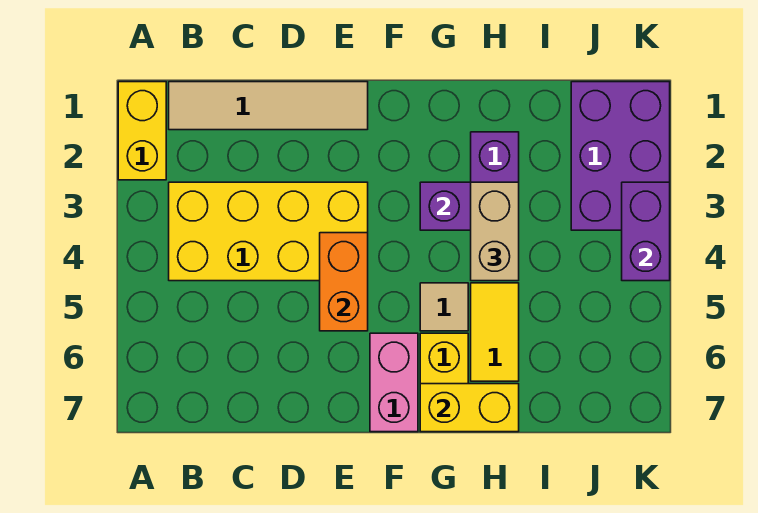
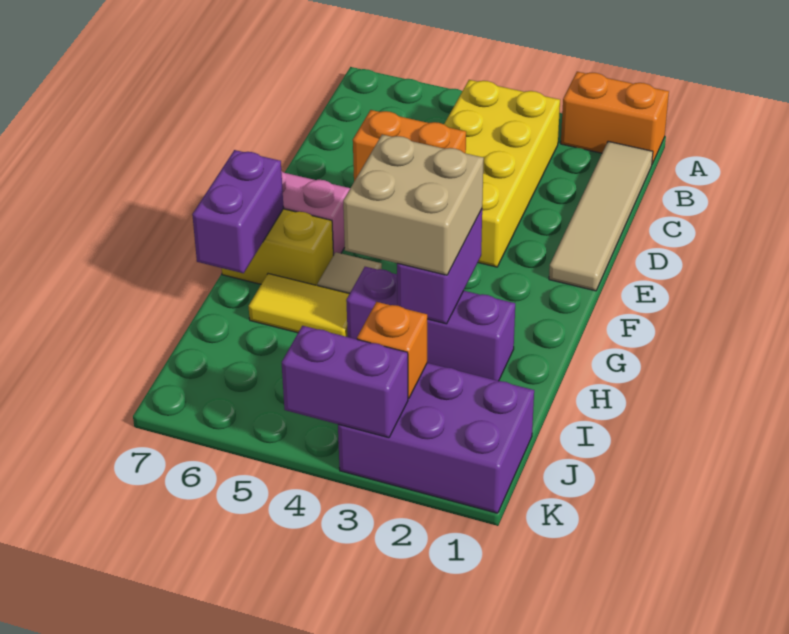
yellow brick A1:A2 level 1 -> orange brick A1:A2 level 1
yellow brick G7:H7 level 2 -> purple brick G7:H7 level 2
tan brick H3:H4 level 3 -> tan brick G3:H4 level 3
none -> orange brick J3 level 2

